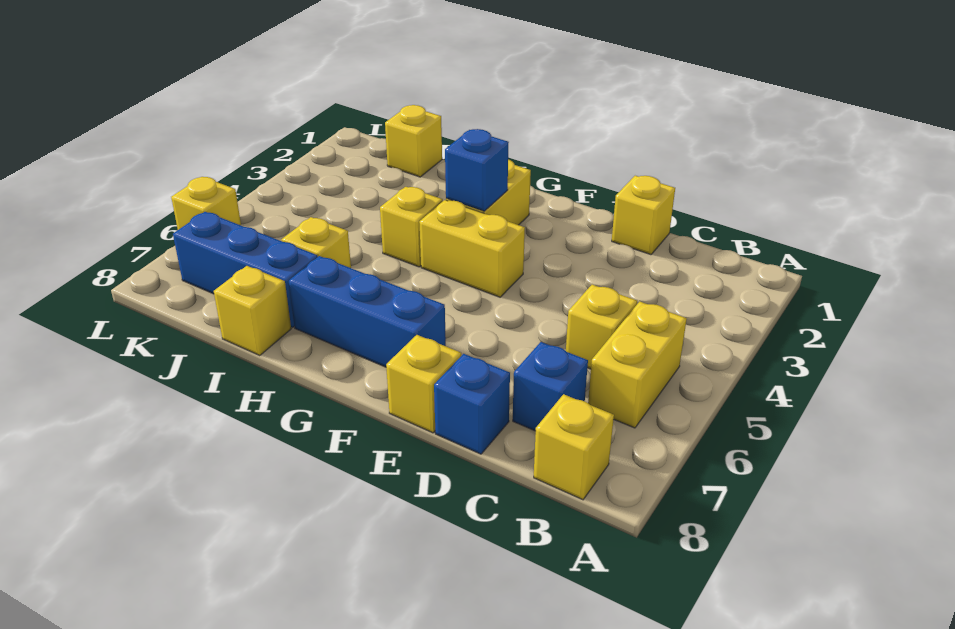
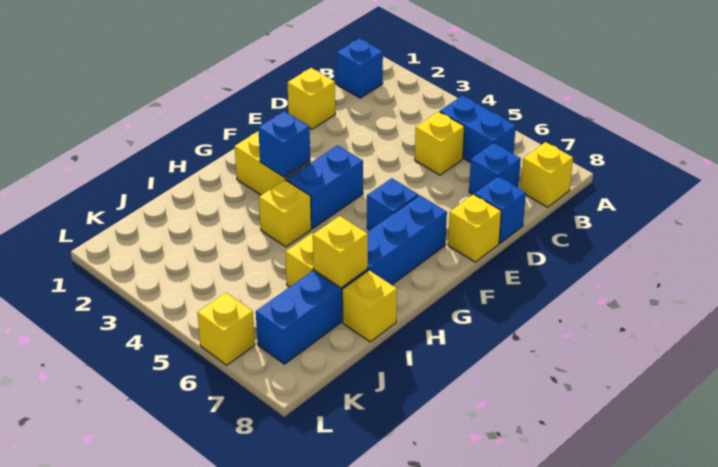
none -> blue brick B1 level 1
yellow brick B5:B6 level 1 -> blue brick B5:B6 level 1
yellow brick F4:G4 level 1 -> blue brick F4:G4 level 1
none -> blue brick F6 level 1
yellow brick J1 level 1 -> yellow brick I7 level 2

